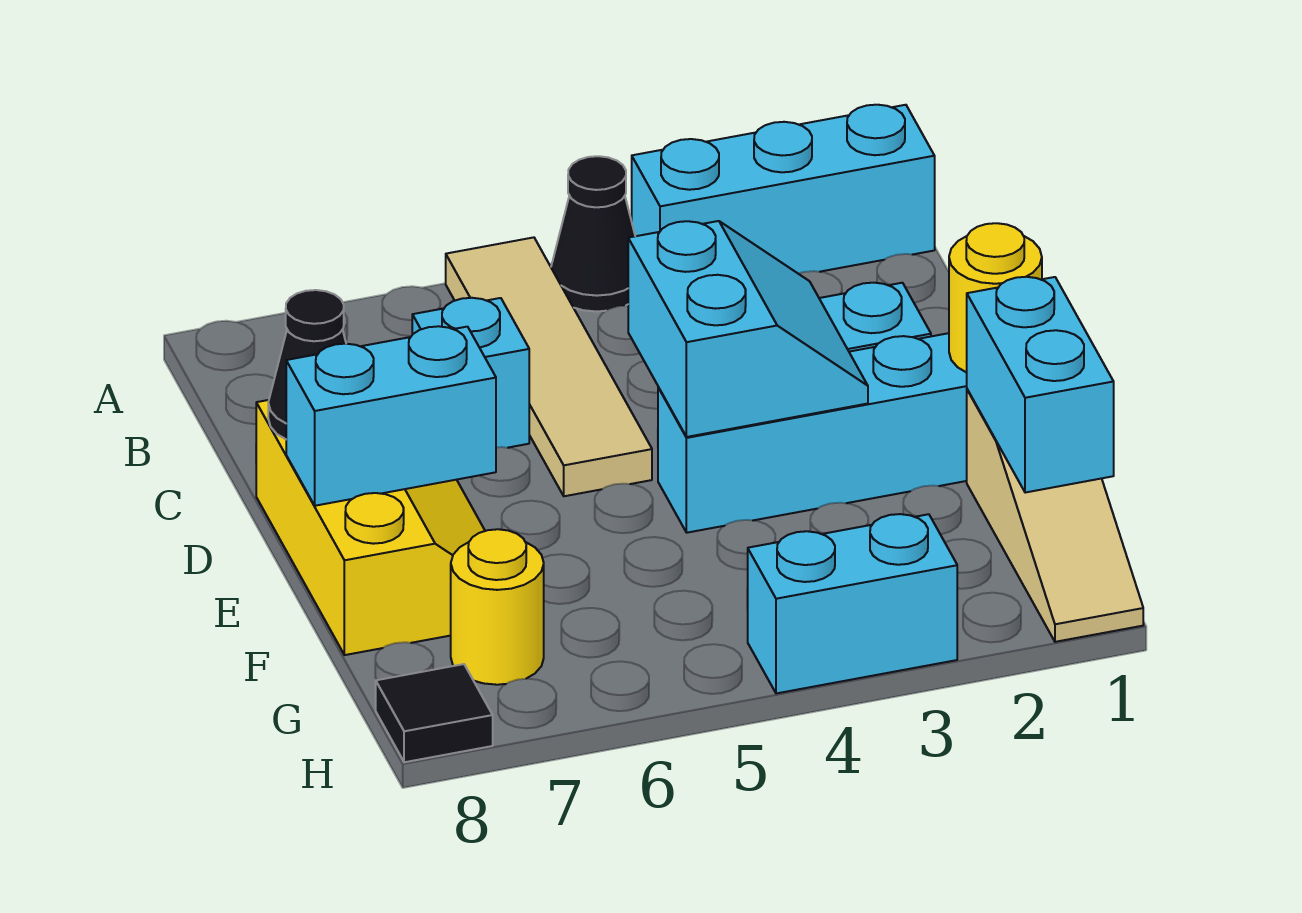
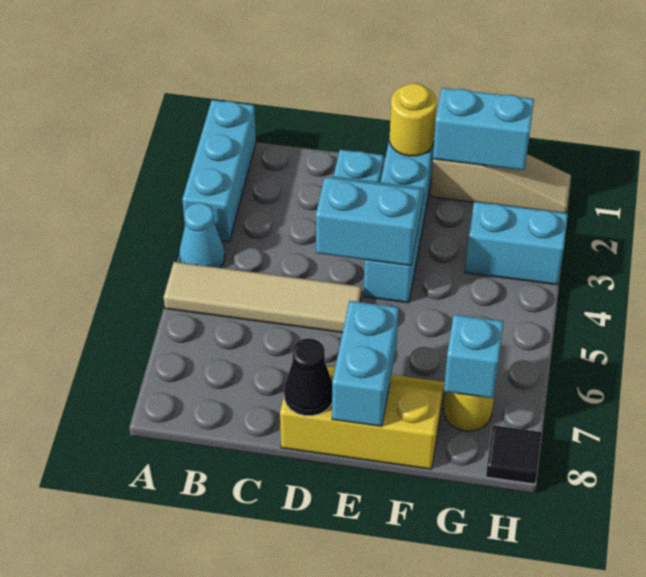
black cone A4 level 1 -> cyan cone A4 level 1
cyan brick C6 level 1 -> cyan brick G7 level 2
cyan brick H3:H4 level 1 -> cyan brick G3:H3 level 1

